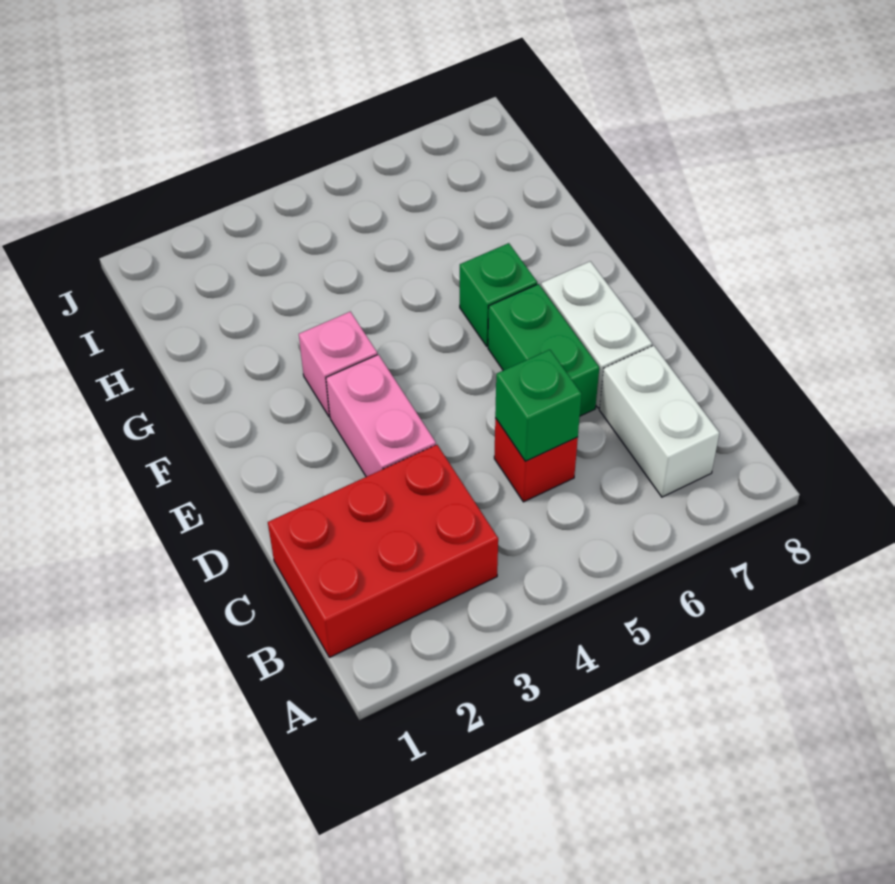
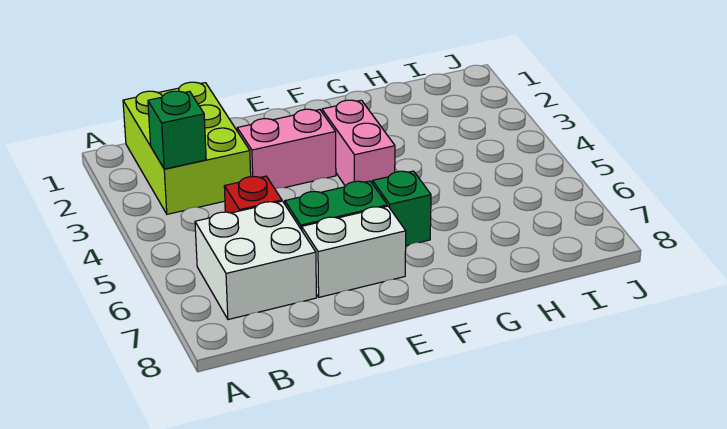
red brick B1:C3 level 1 -> lime brick B1:C3 level 1
white brick B7:C7 level 1 -> white brick B6:C7 level 1
green brick C5 level 2 -> green brick B3 level 2
pink brick F3 level 1 -> pink brick F3:F4 level 1

